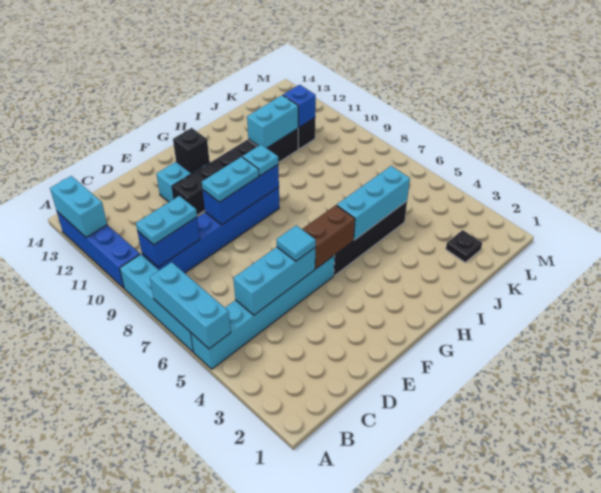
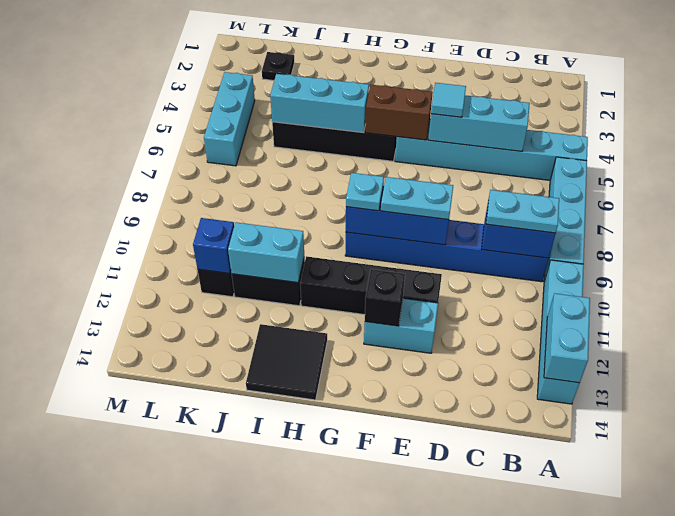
cyan brick A5:A7 level 2 -> cyan brick L4:L6 level 1
blue brick A10:A13 level 1 -> cyan brick A10:A13 level 1
none -> black tile H13:I14 level 1

